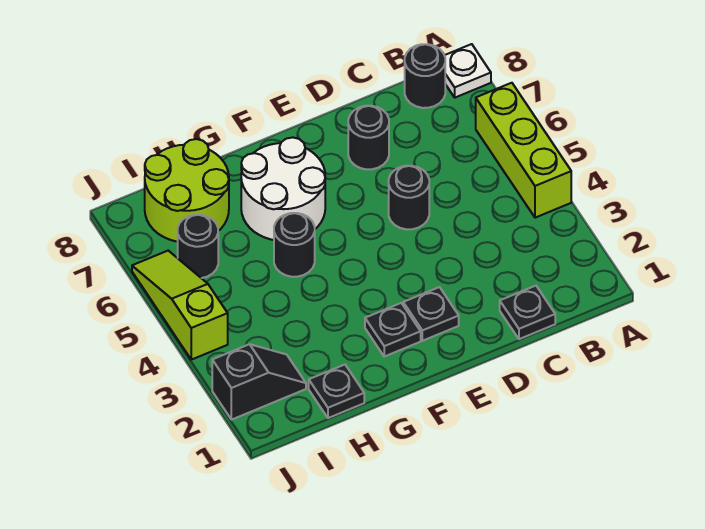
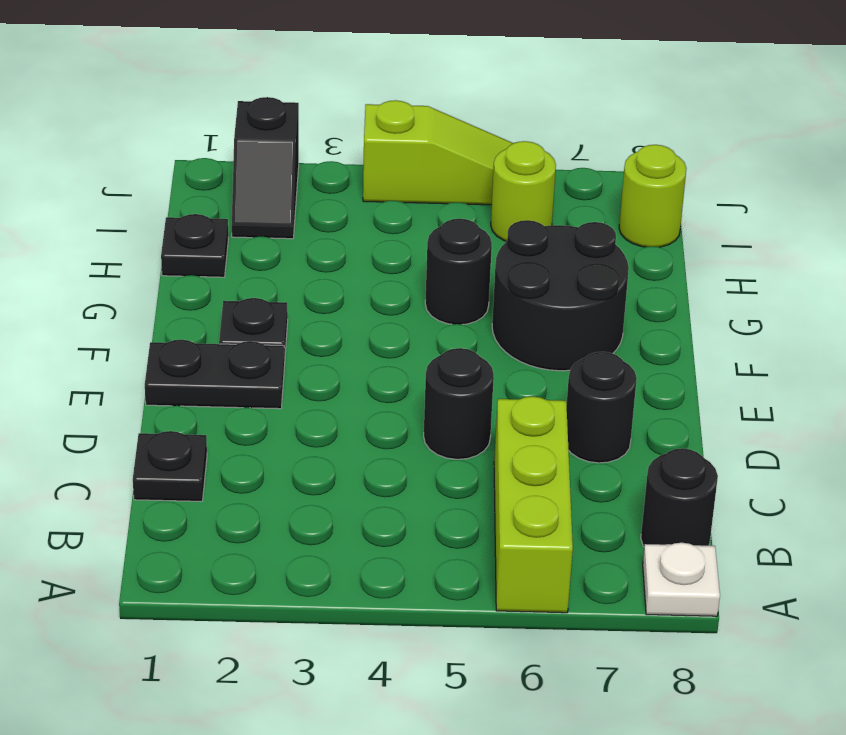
lime brick A4:A6 level 1 -> lime brick A6:C6 level 1
black plate E2 level 1 -> black plate E1:E2 level 1
white round brick F6:G7 level 1 -> black round brick F6:G7 level 1
lime round brick H7:I8 level 1 -> lime round brick I8 level 1
black round brick I6 level 1 -> lime round brick I6 level 1

